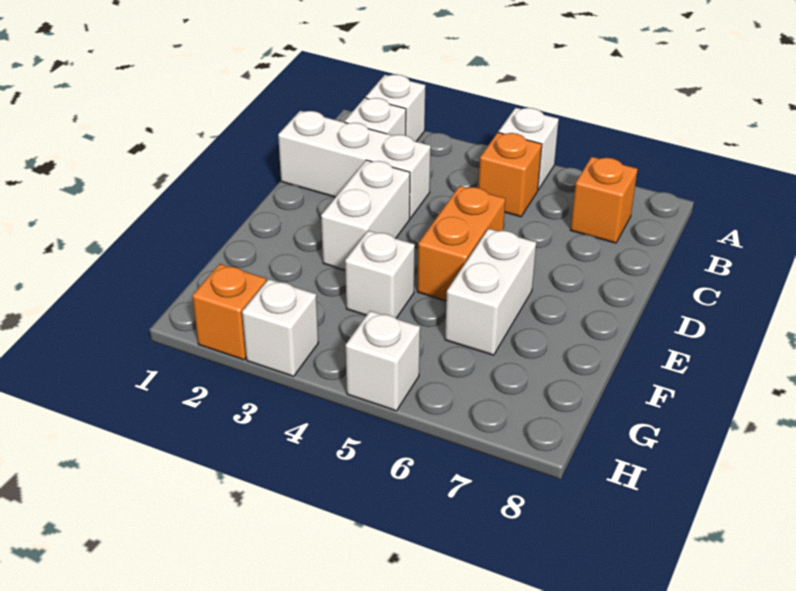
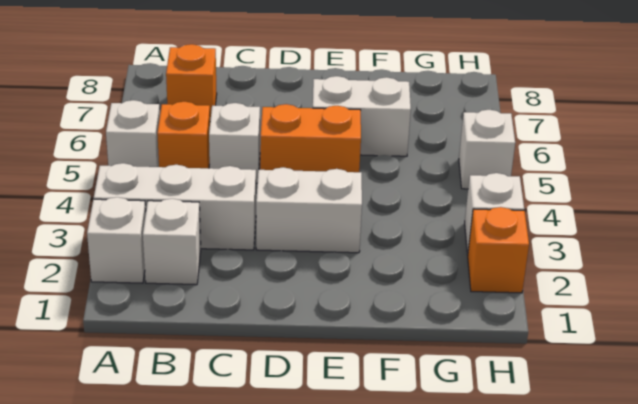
white brick C1:C3 level 1 -> white brick A3:C3 level 1
white brick F4 level 1 -> white brick C5 level 1

